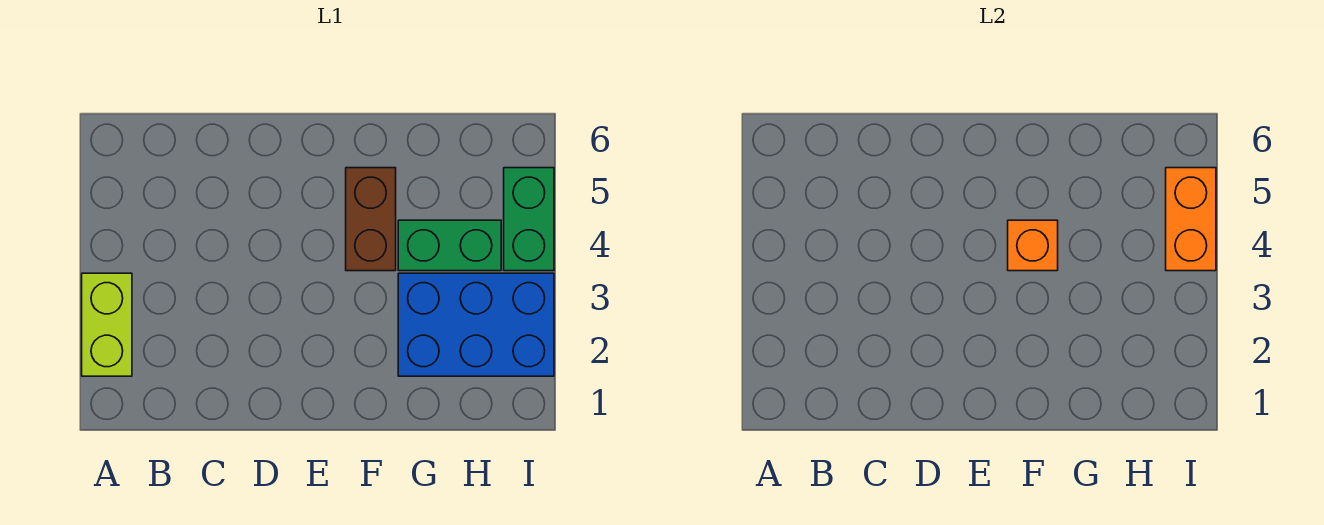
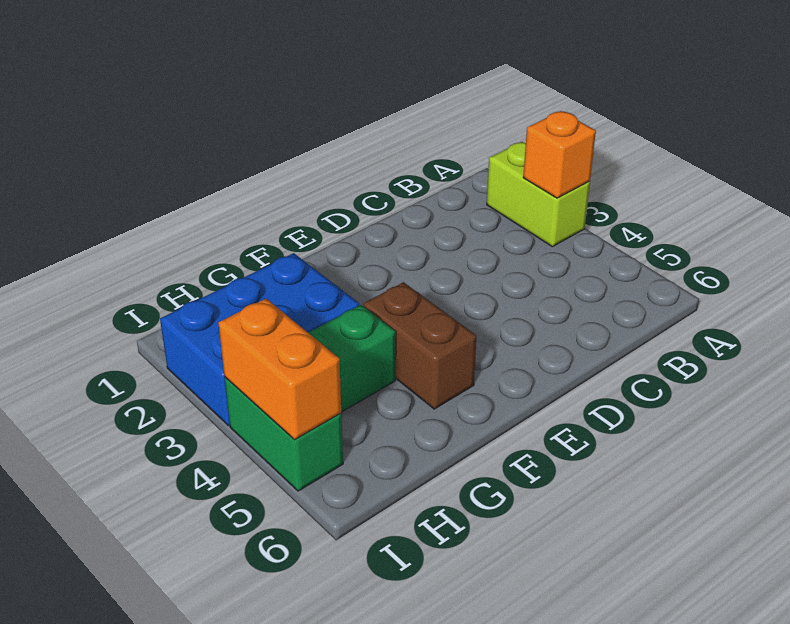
orange brick F4 level 2 -> orange brick A3 level 2

